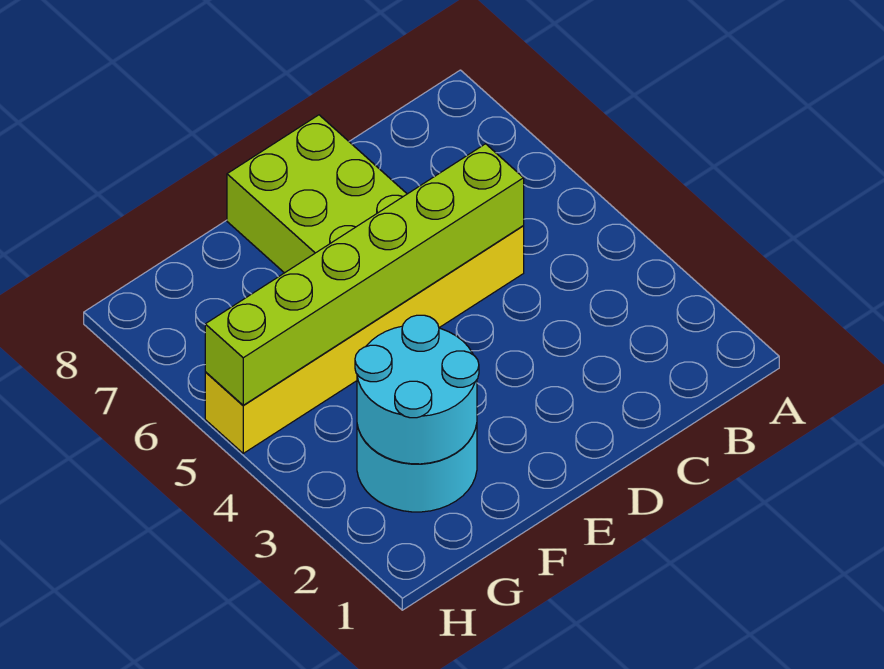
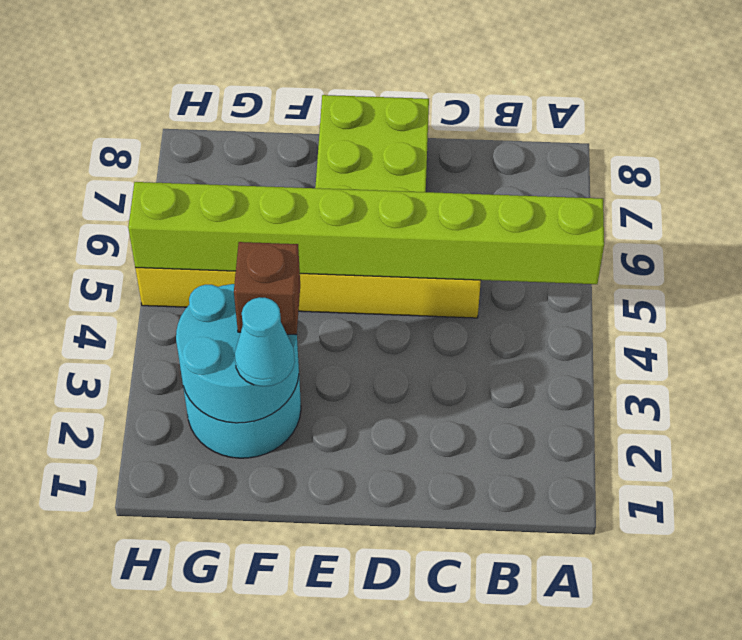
lime brick C5:H5 level 2 -> lime brick A5:H5 level 2
none -> cyan cone F2 level 3
none -> brown brick F3 level 3

